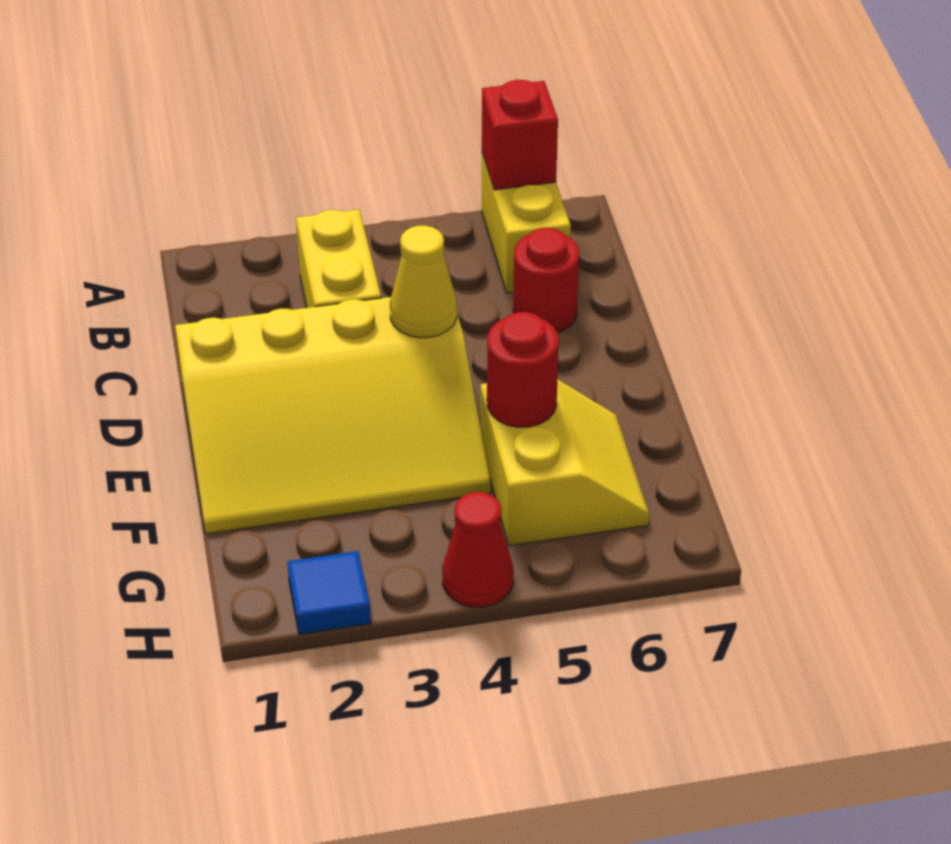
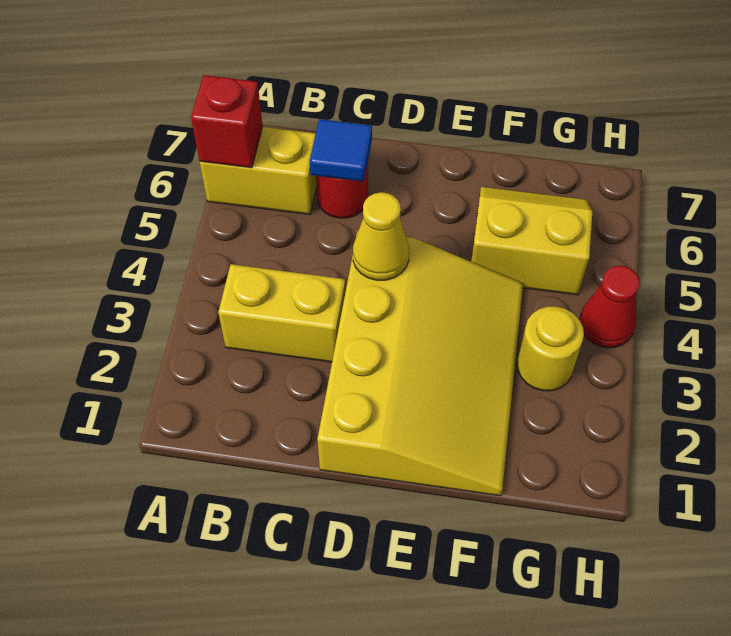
red round brick F5 level 2 -> none
none -> yellow round brick G3 level 1
blue tile H2 level 1 -> blue tile C6 level 2

